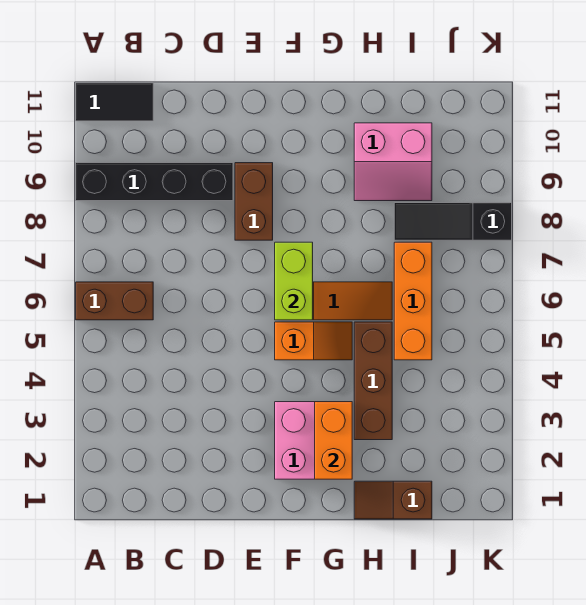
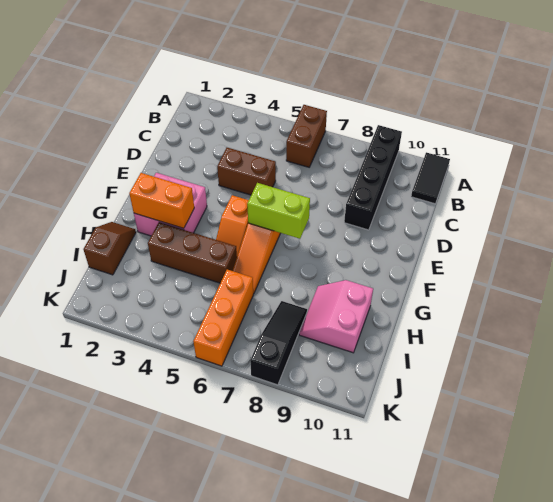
brown brick E8:E9 level 1 -> brown brick D4:D5 level 1
orange brick I5:I7 level 1 -> orange brick I6:K6 level 1

